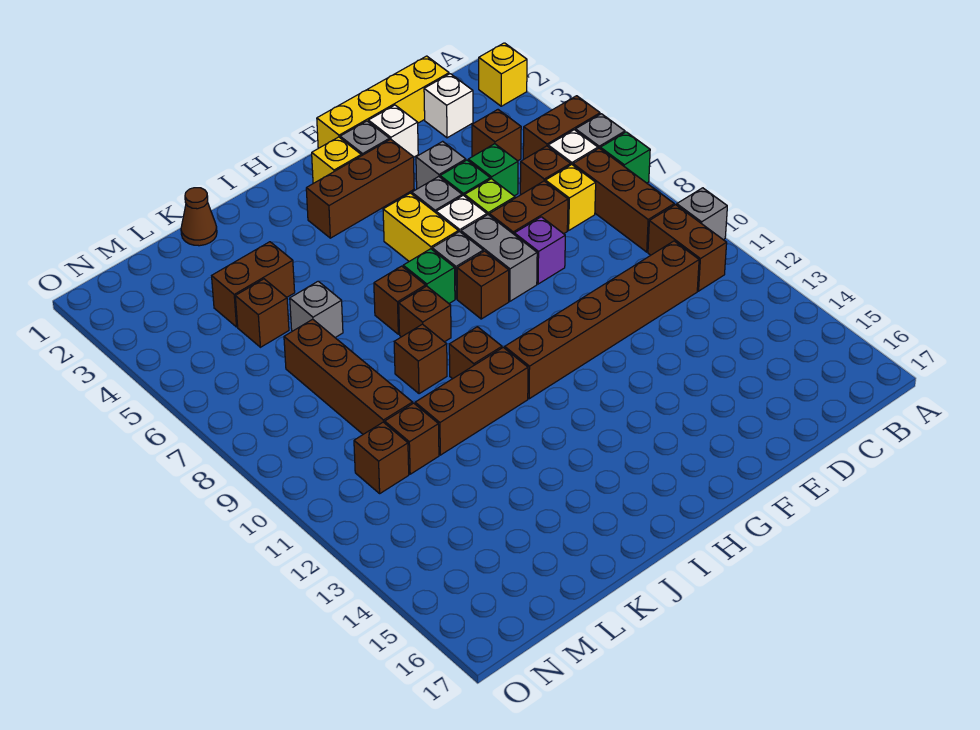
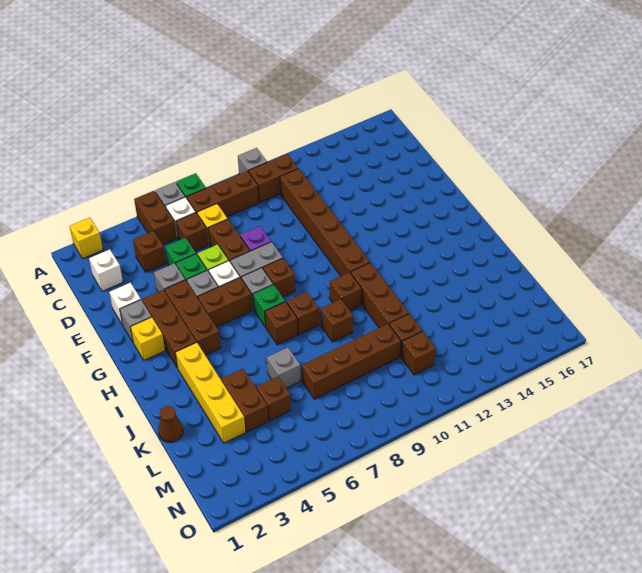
yellow brick C1:F1 level 1 -> yellow brick I3:L3 level 1
none -> brown brick F4:H4 level 1
yellow brick G5:G6 level 1 -> brown brick G5:G6 level 1

